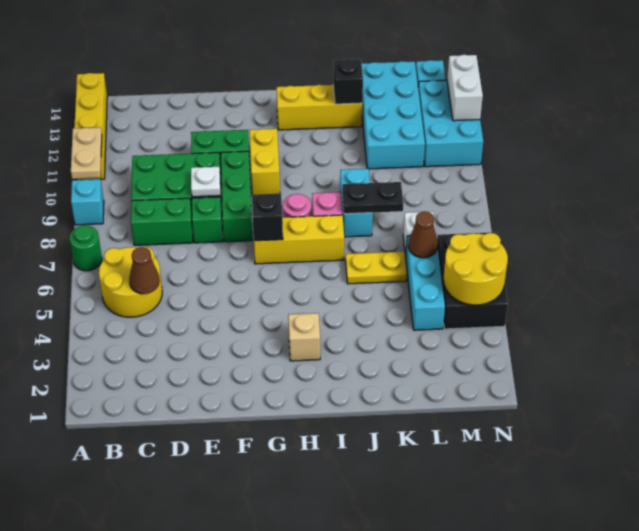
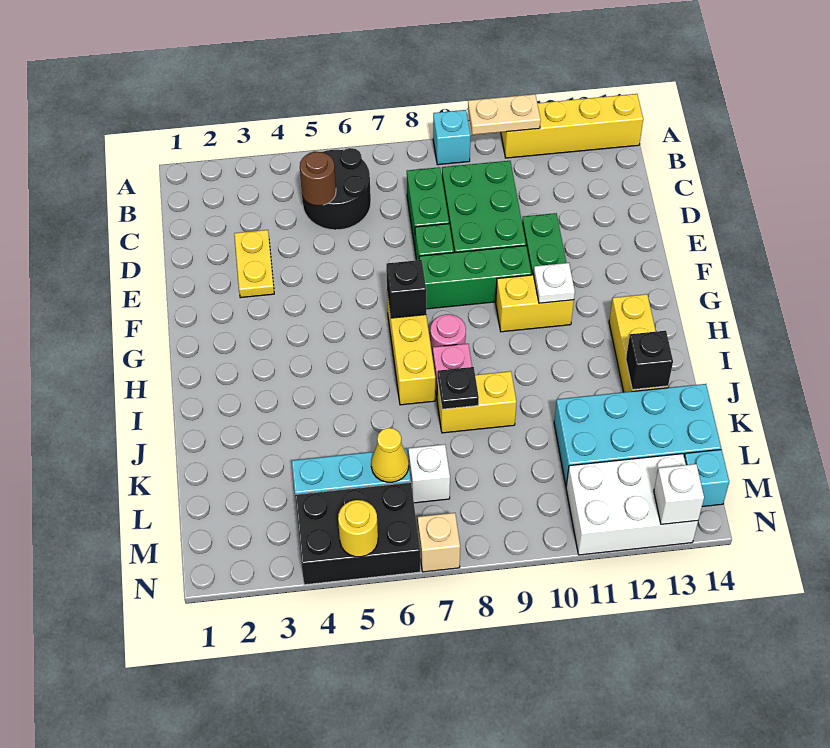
green round brick A7 level 1 -> none
yellow round brick B5:C6 level 1 -> black round brick B5:C6 level 1
brown cone C5 level 2 -> brown round brick C5 level 2
white plate E9 level 2 -> white plate G11 level 2
tan brick H3 level 1 -> tan brick N7 level 1
yellow plate J6:K6 level 1 -> yellow plate D3:E3 level 1
cyan brick J8:J9 level 1 -> yellow brick J8:J9 level 1
black plate J8:K8 level 2 -> black plate J8 level 2
brown cone L6 level 2 -> yellow cone L6 level 2
yellow round brick M4:N5 level 2 -> yellow round brick N5 level 2
cyan brick M11:N13 level 1 -> white brick M11:N13 level 1
white brick N12:N13 level 2 -> white brick N13 level 2

